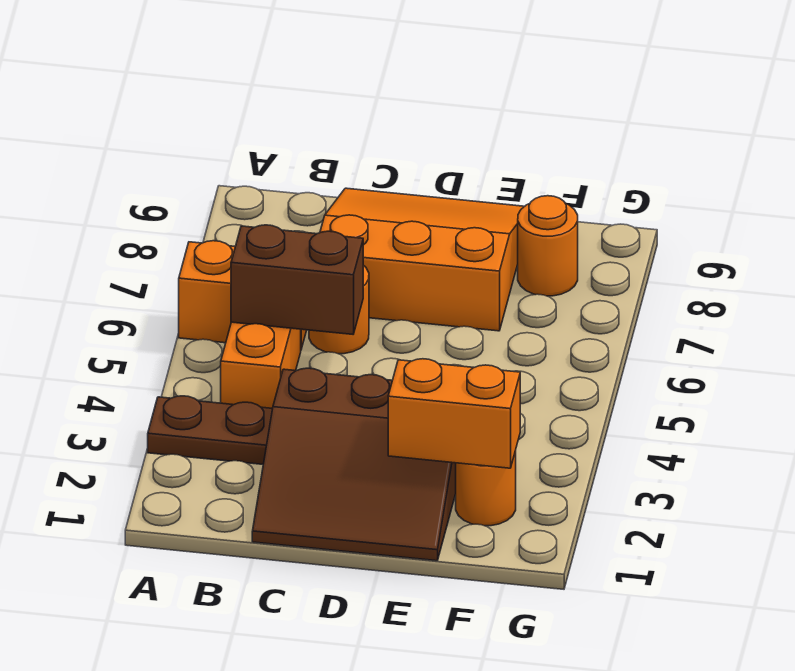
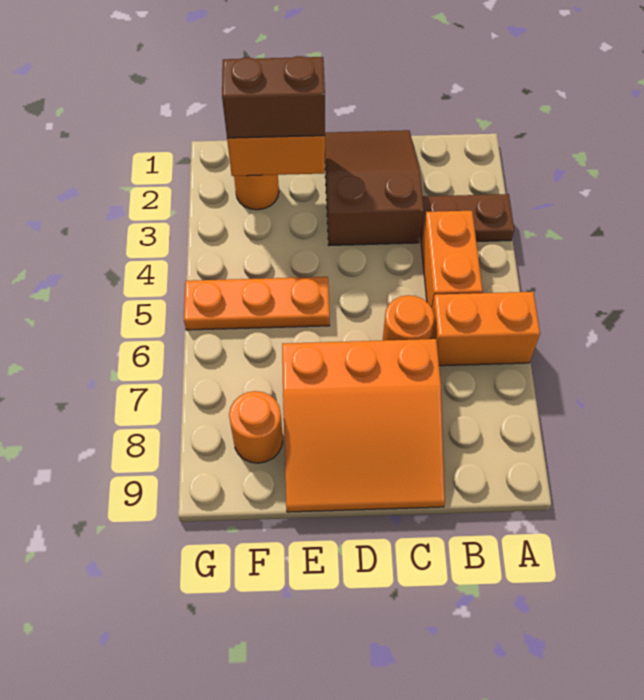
brown brick B5:C5 level 2 -> brown brick E2:F2 level 3
brown slope C1:E3 level 1 top 3 -> brown slope C1:D3 level 1 top 3
none -> orange plate E5:G5 level 1

